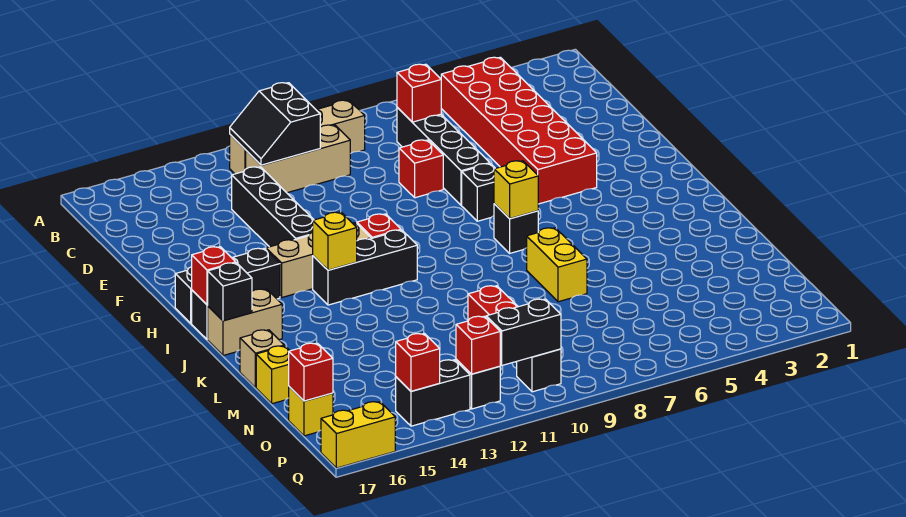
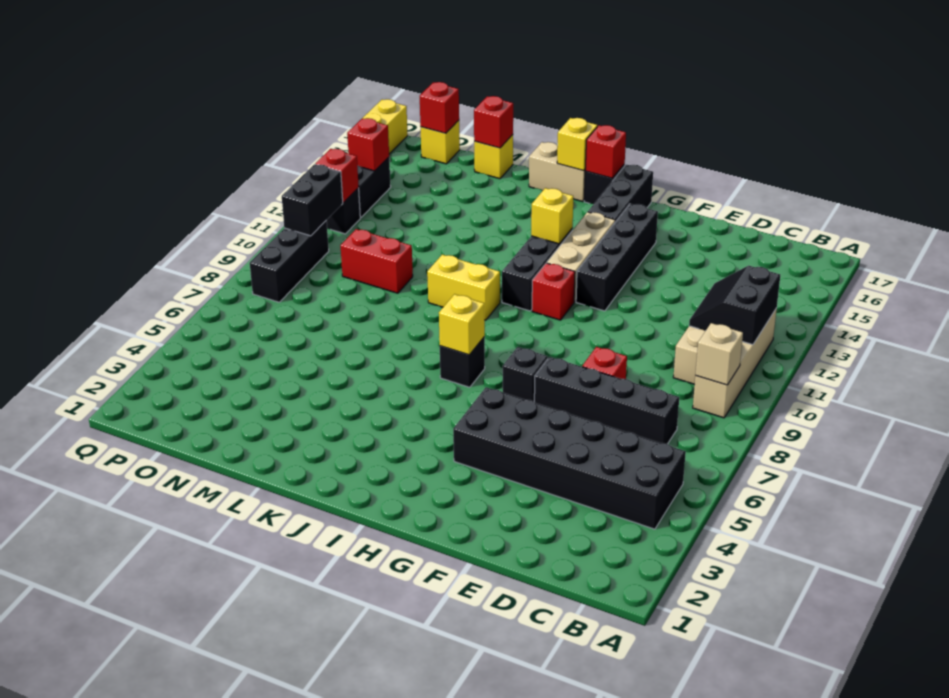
red brick B4:G5 level 1 -> black brick B4:G5 level 1
black slope B11:C12 level 2 top 11 -> black slope B11:C12 level 2 top B
red brick C7 level 2 -> red brick M17 level 2
black brick D13:G13 level 1 -> black brick G12:G15 level 1
tan brick J16:J17 level 1 -> tan brick J17:K17 level 1
black brick J17 level 2 -> yellow brick J17 level 2
yellow brick K7:L7 level 1 -> yellow brick J10:K10 level 1
tan brick L17 level 1 -> tan brick B9 level 2
black brick P10 level 1 -> black brick P8:P10 level 1

